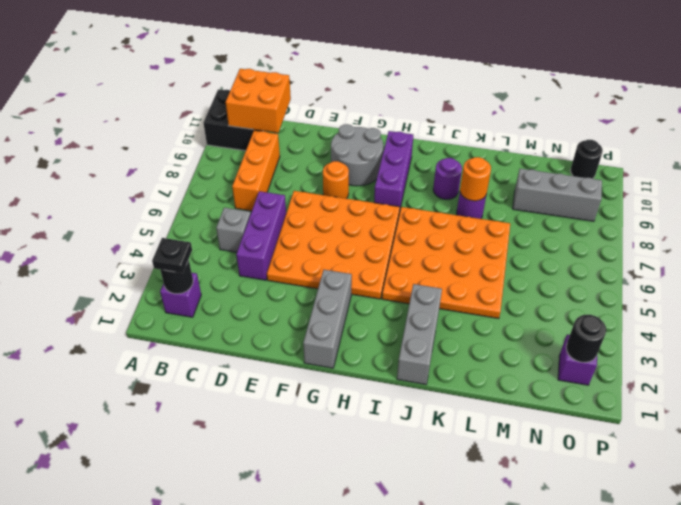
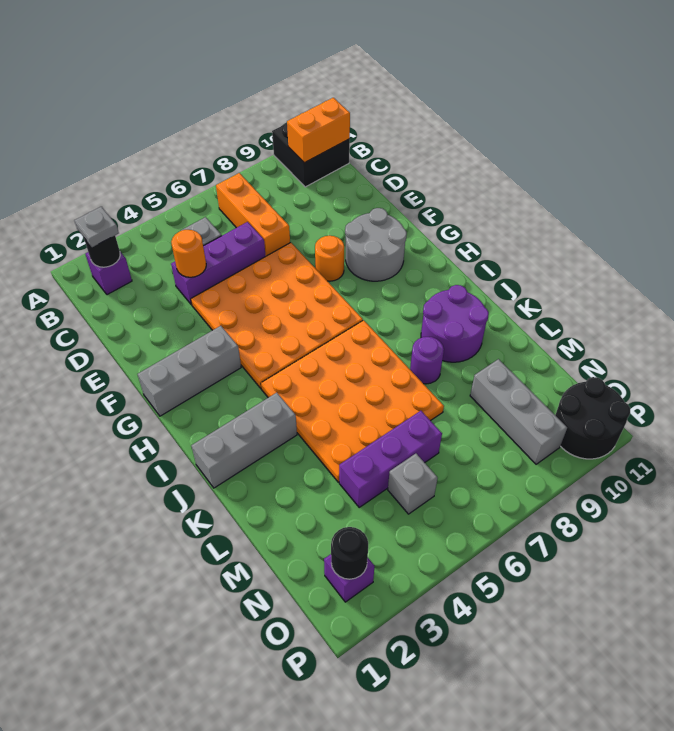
black plate B2 level 3 -> grey plate B2 level 3
orange brick B10:C11 level 2 -> orange brick B10:B11 level 2
orange brick C7:C9 level 1 -> orange brick B7:D7 level 1
purple brick H8:H10 level 1 -> purple brick M4:M6 level 1
purple round brick J9 level 1 -> purple round brick J9:K10 level 1
orange round brick K8 level 2 -> orange round brick D4 level 2
none -> grey brick N5 level 1
black round brick O11 level 1 -> black round brick O10:P11 level 1

